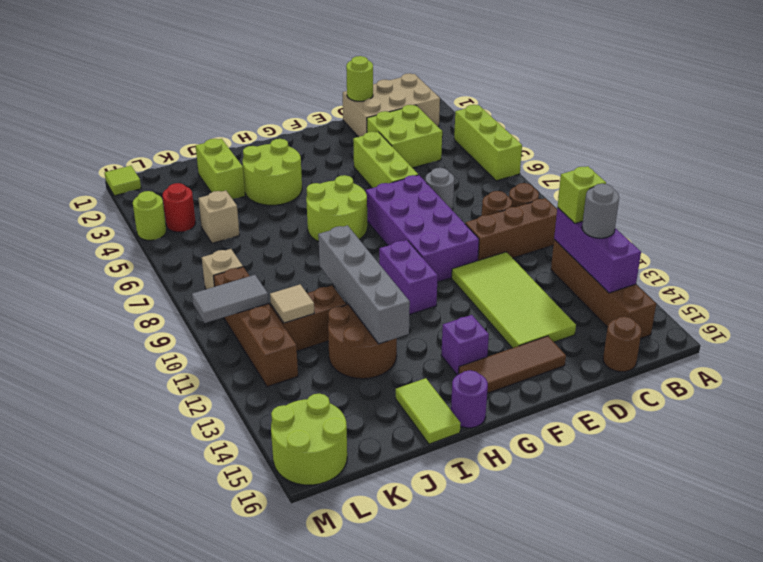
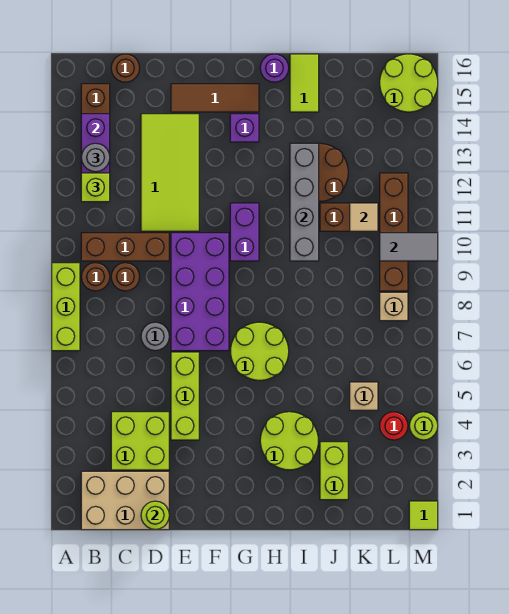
lime brick A4:A6 level 1 -> lime brick A7:A9 level 1

